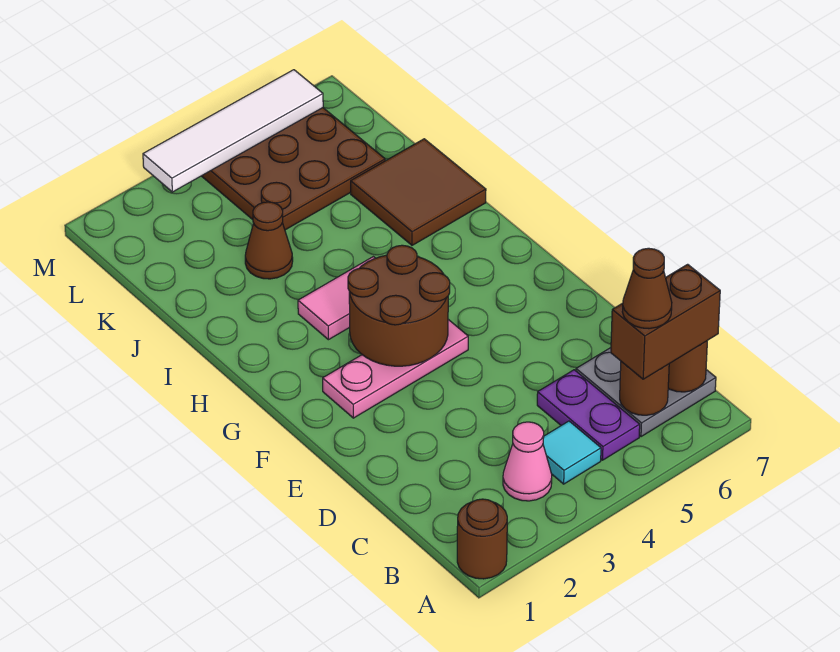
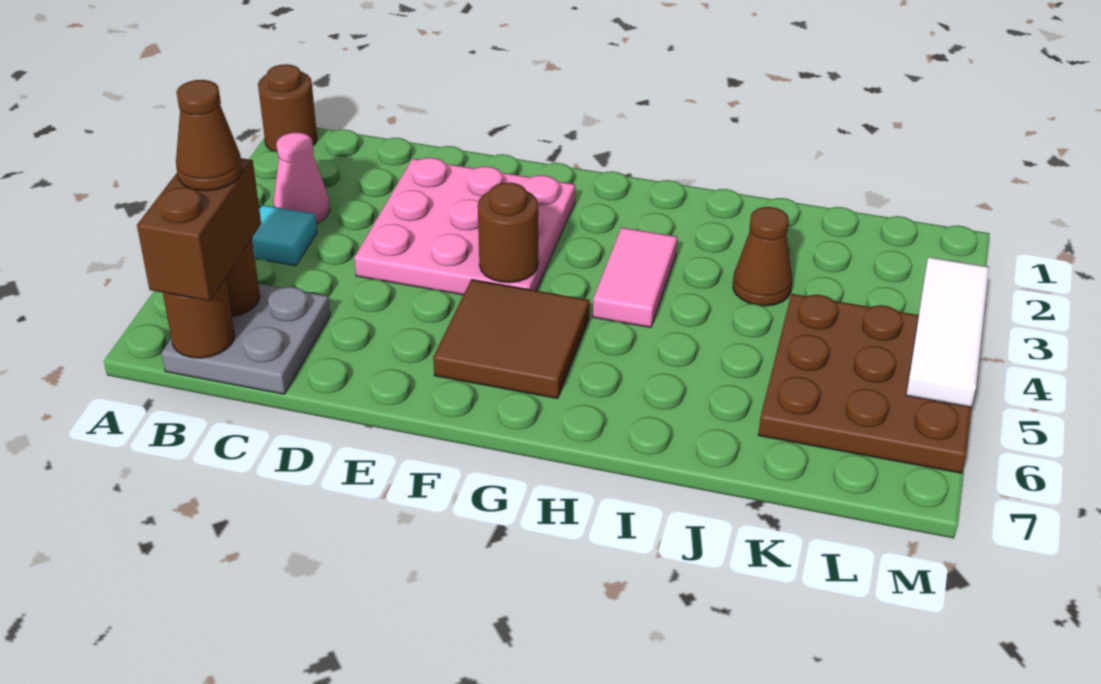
purple plate B5:C5 level 1 -> none
pink plate F2:F4 level 1 -> pink plate D2:F4 level 1
brown round brick F3:G4 level 2 -> brown round brick F4 level 2
brown tile I6:J7 level 1 -> brown tile F5:G6 level 1
white tile M3:M6 level 2 -> white tile M3:M5 level 2

